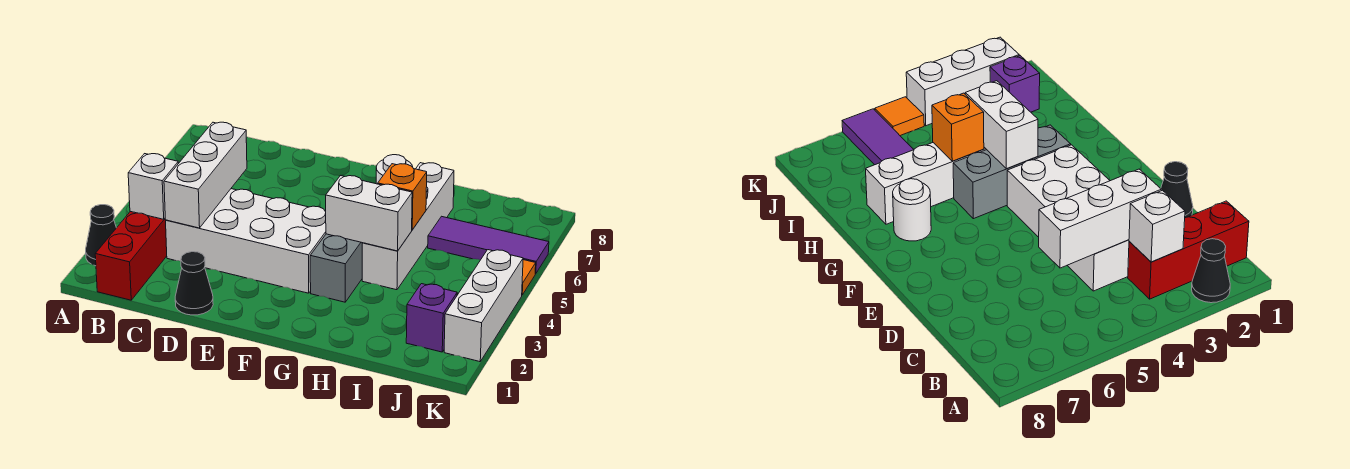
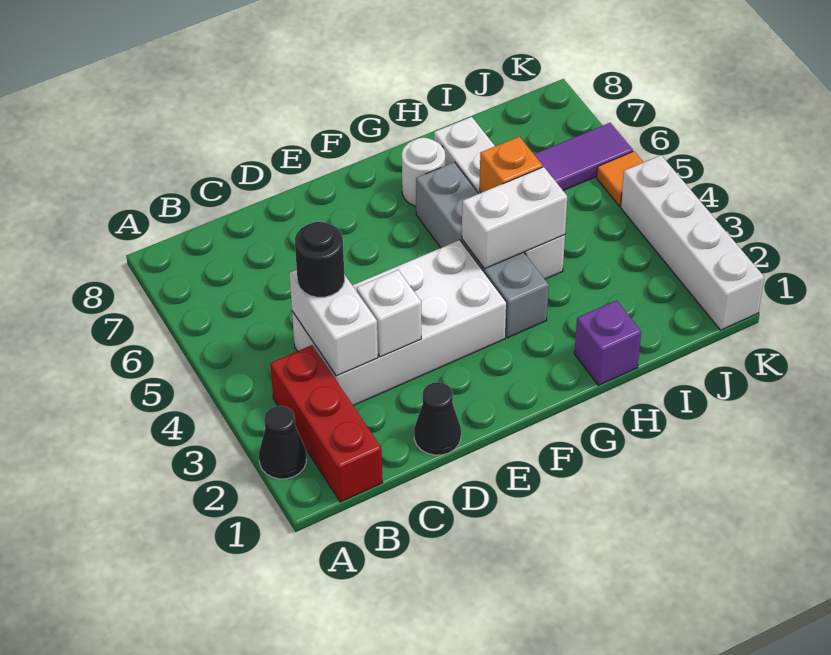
white brick B3 level 2 -> white brick D3 level 2
white brick C3:C5 level 2 -> white brick C3:C4 level 2
none -> black round brick C4 level 3
grey brick G3:G5 level 1 -> grey brick G3:G6 level 1
purple brick J2 level 1 -> purple brick H1 level 1
white brick K2:K4 level 1 -> white brick K1:K4 level 1

